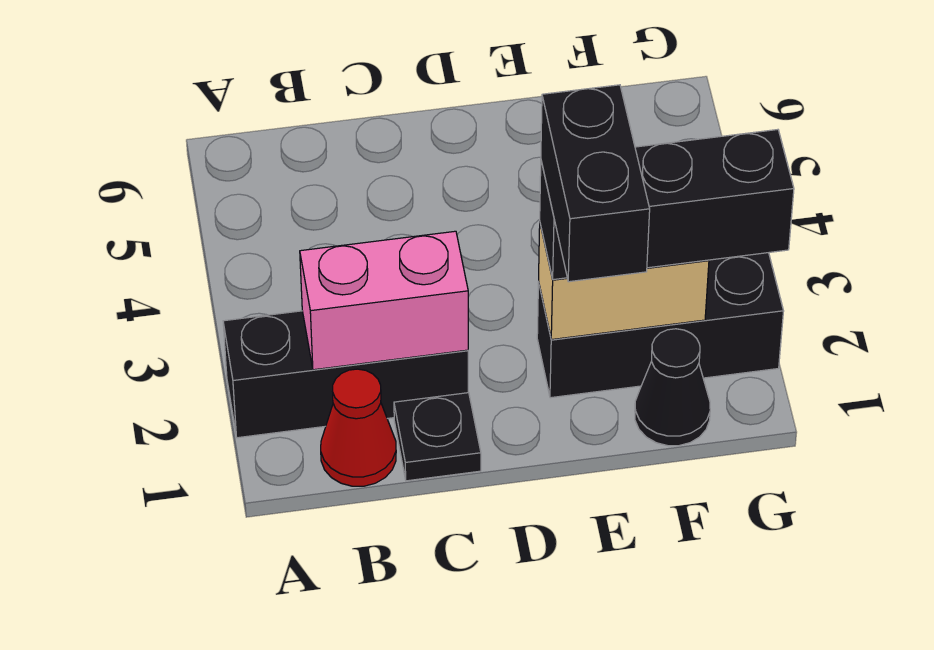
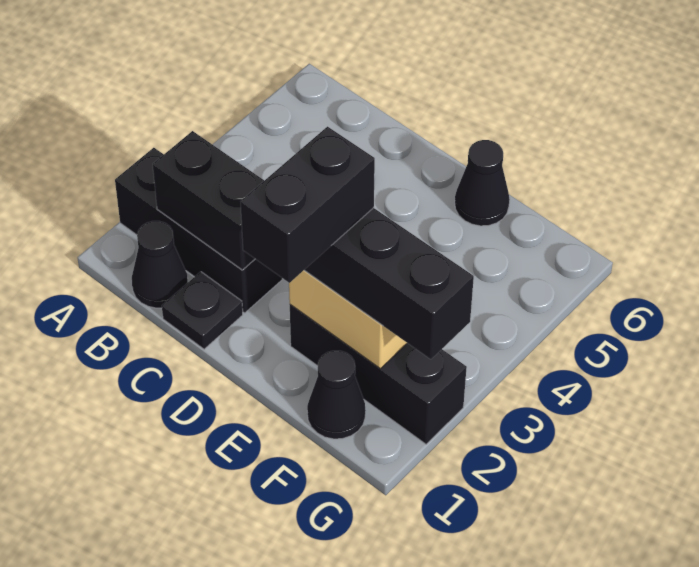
red cone B1 level 1 -> black cone B1 level 1
pink brick B2:C2 level 2 -> black brick B2:C2 level 2
none -> black cone E6 level 1

